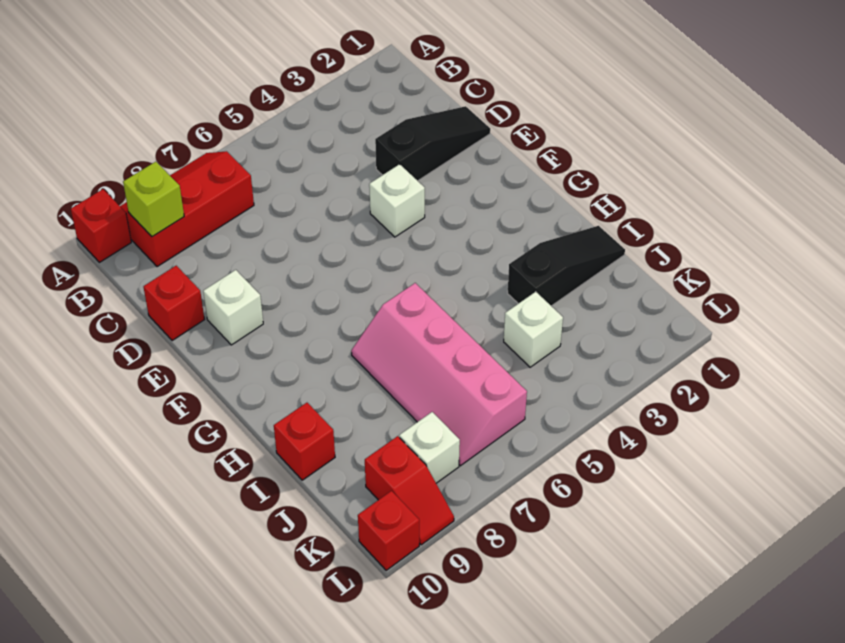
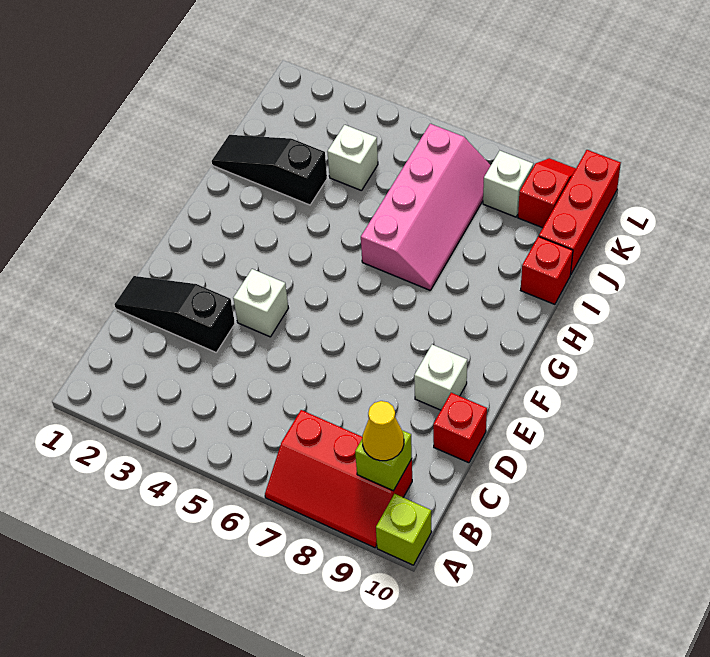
red brick A10 level 1 -> lime brick A10 level 1
none -> yellow cone B9 level 3
red brick L10 level 1 -> red brick J10:L10 level 1

